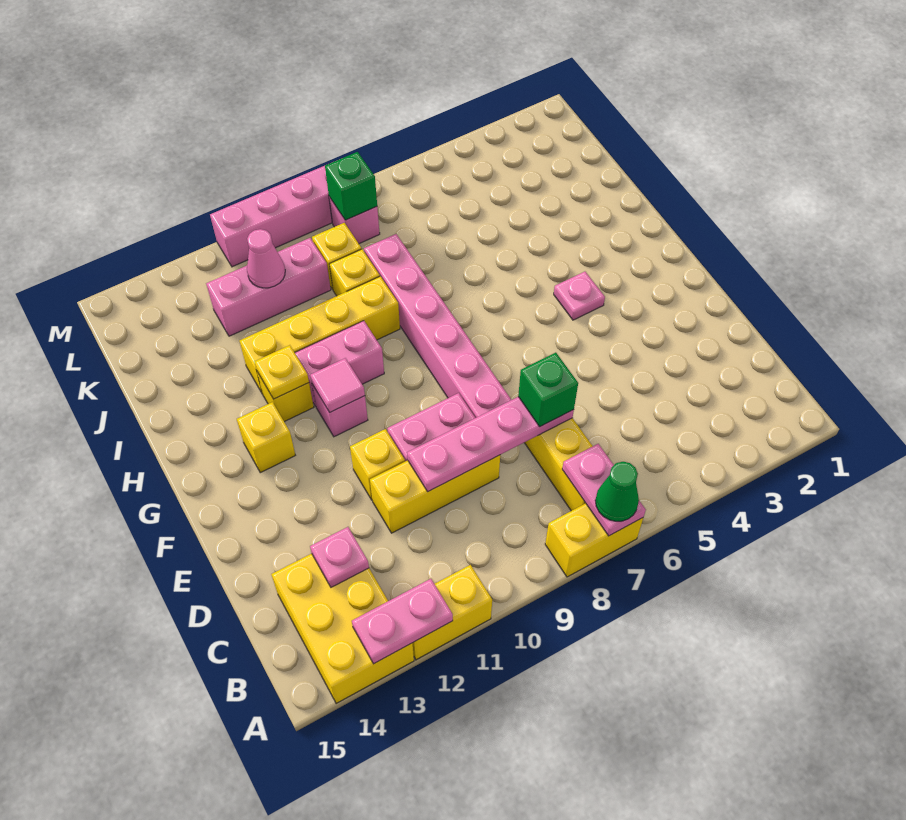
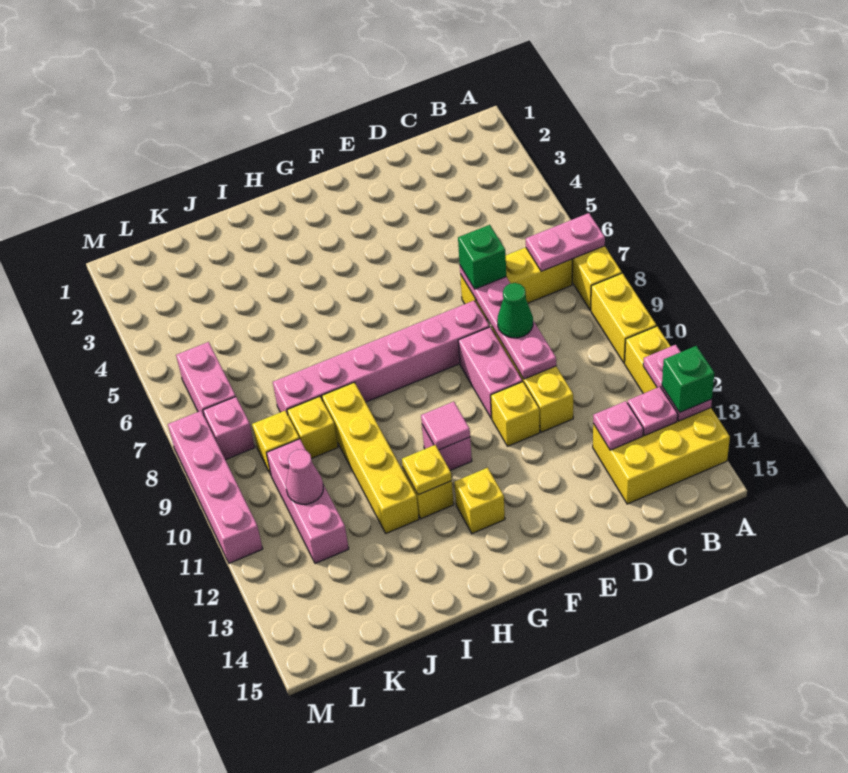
green cone A7 level 3 -> green cone D9 level 3
none -> yellow brick A9:A10 level 1
pink plate G4 level 1 -> pink plate B13 level 2
pink brick H10:H11 level 1 -> pink brick L6:L7 level 1
green brick L8 level 2 -> green brick A13 level 3

